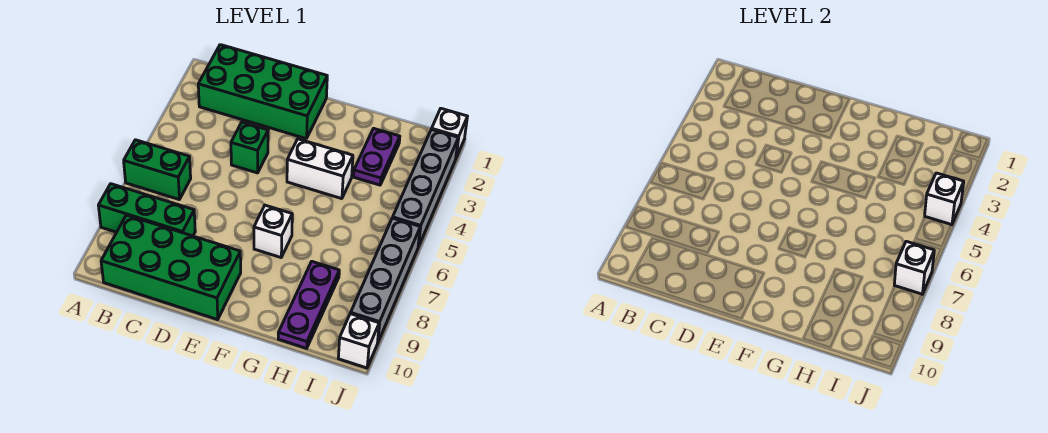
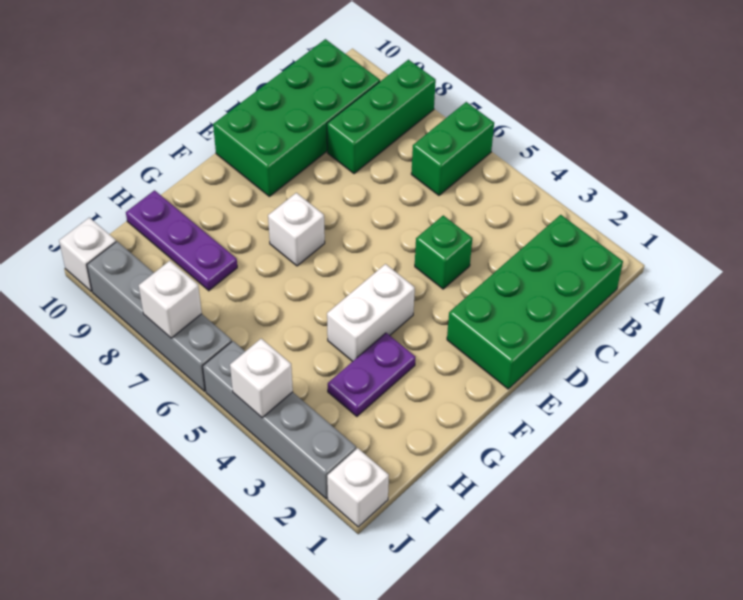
purple plate H2:H3 level 1 -> purple plate G3:H3 level 1

